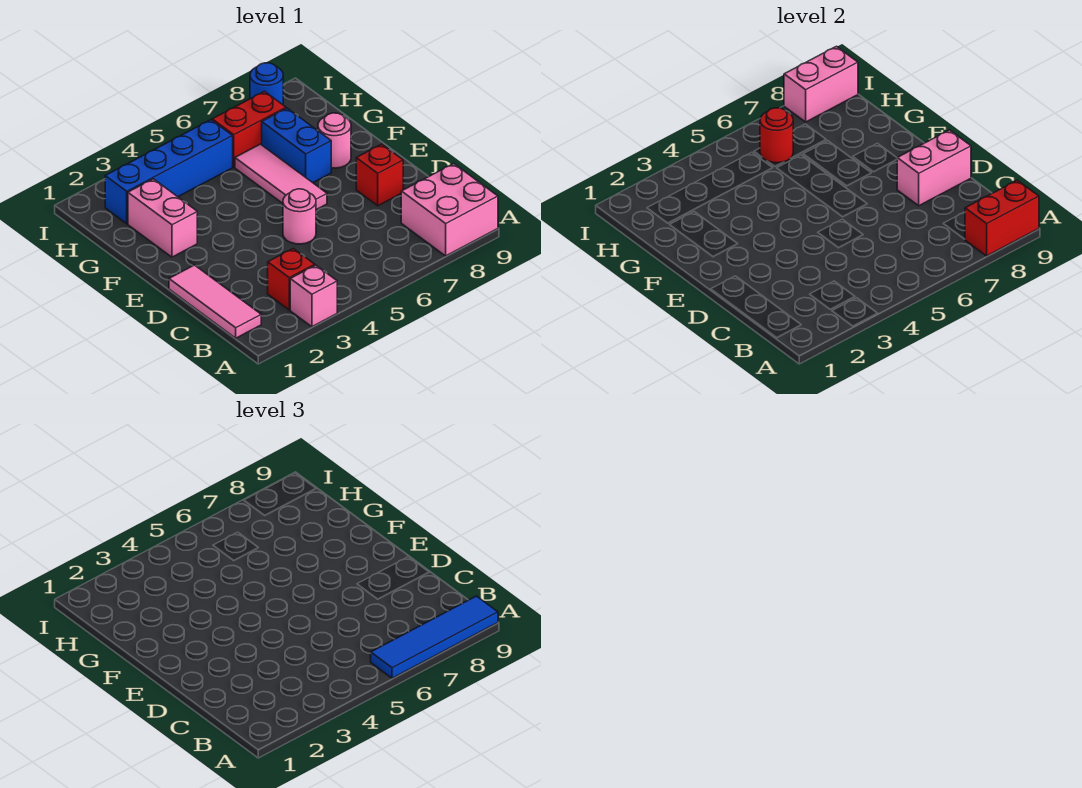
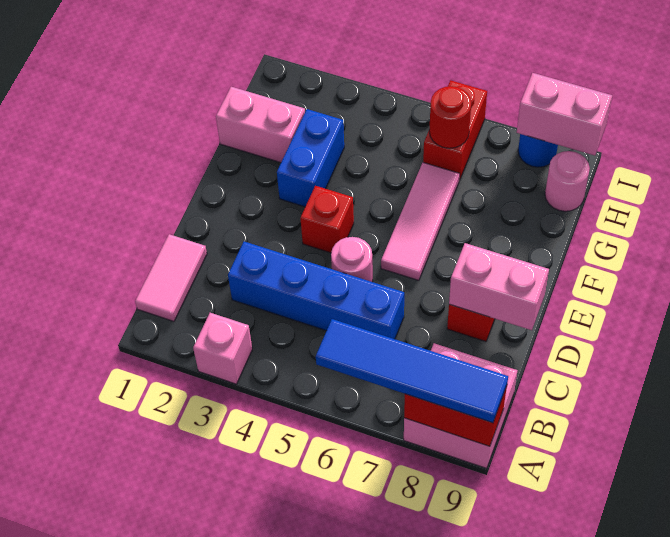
pink tile B1:D1 level 1 -> pink tile B1:C1 level 1
red brick B3 level 1 -> red brick E4 level 1
pink brick F2:G2 level 1 -> pink brick G1:G2 level 1
blue brick F7:G7 level 1 -> blue brick F3:G3 level 1
pink round brick F8 level 1 -> pink round brick H9 level 1
blue brick H2:H5 level 1 -> blue brick C3:C6 level 1
red brick H6:H7 level 1 -> red brick H6:I6 level 1

